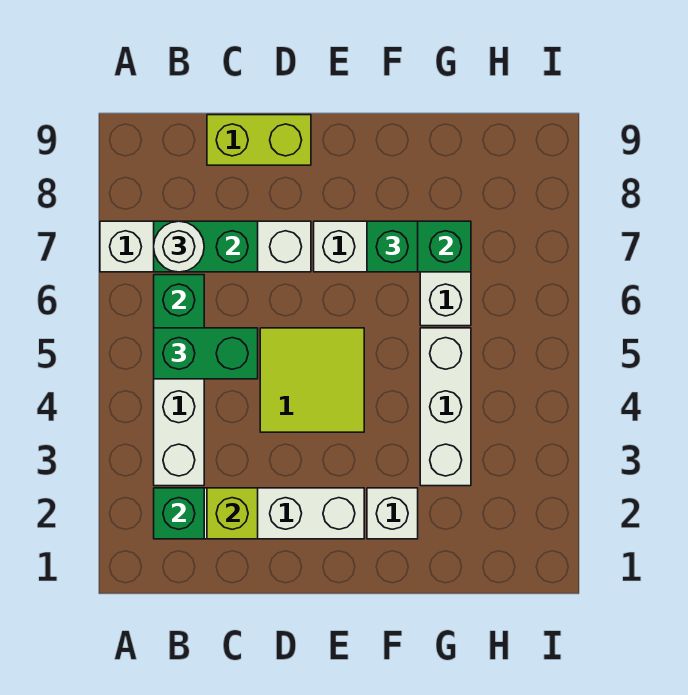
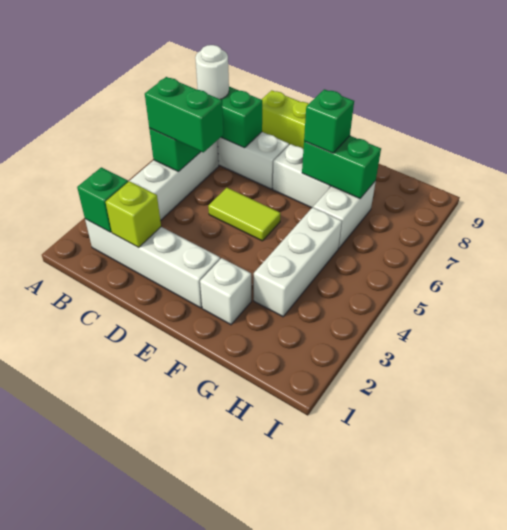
lime tile D4:E5 level 1 -> lime tile D5:E5 level 1

